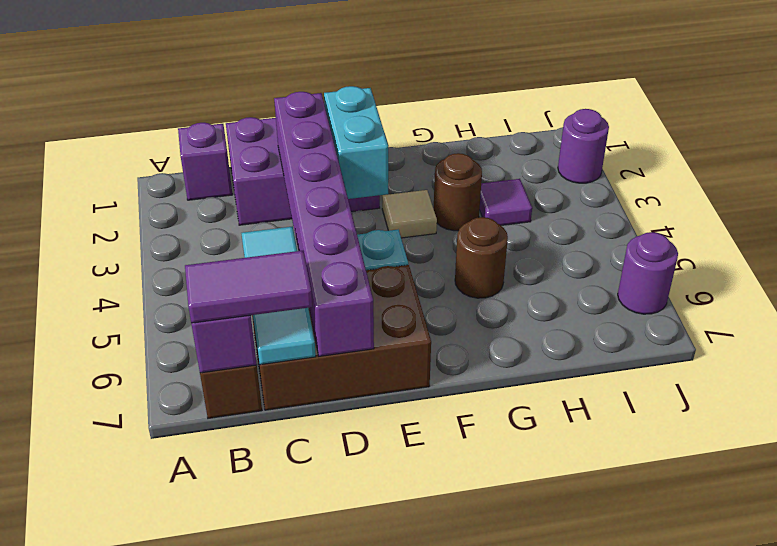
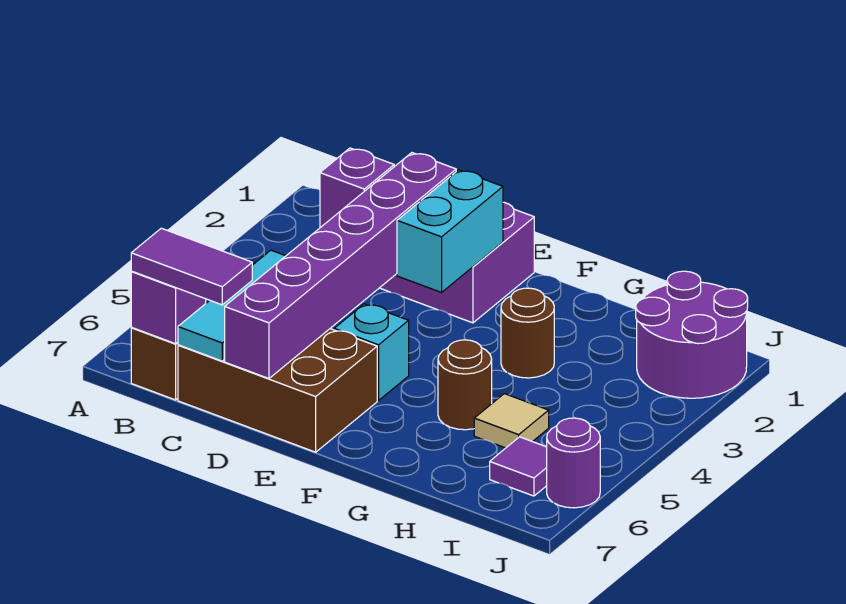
tan tile F3 level 1 -> tan tile H5 level 1
purple tile H3 level 1 -> purple tile I6 level 1
purple round brick J2 level 1 -> purple round brick I1:J2 level 1

